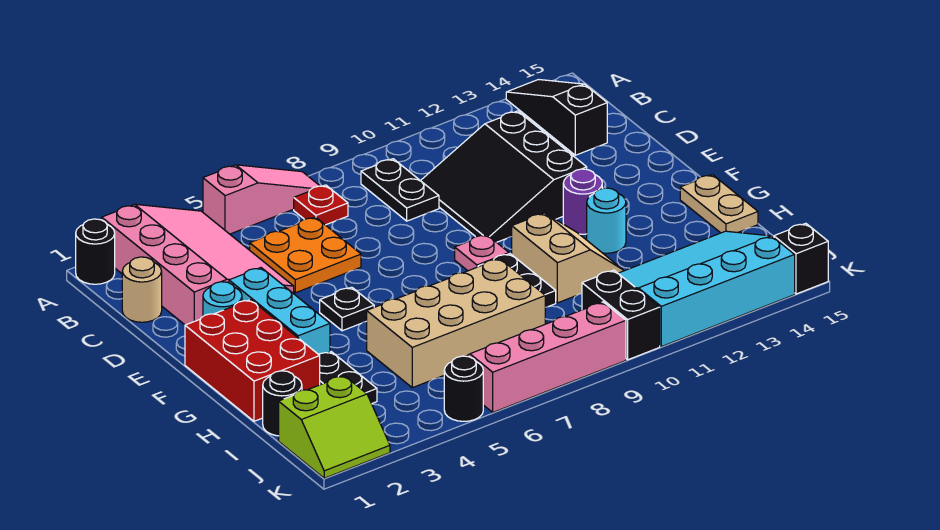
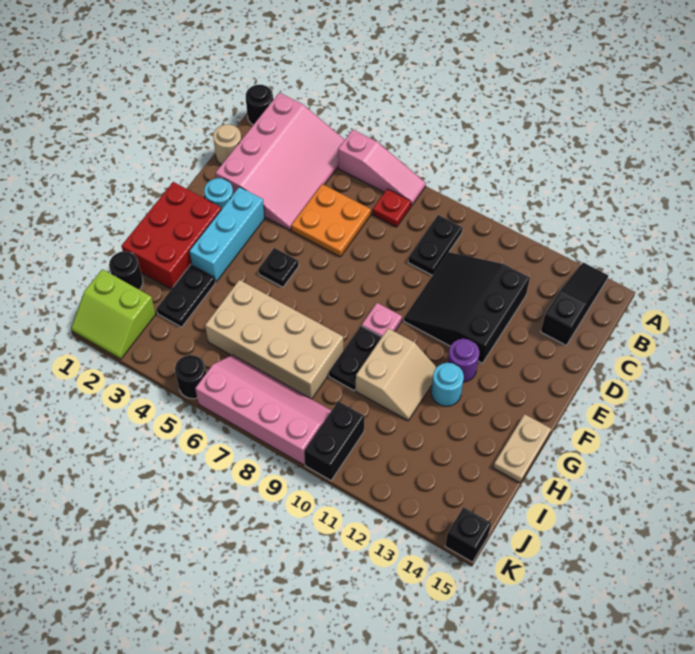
cyan slope I11:K14 level 1 top K -> none

